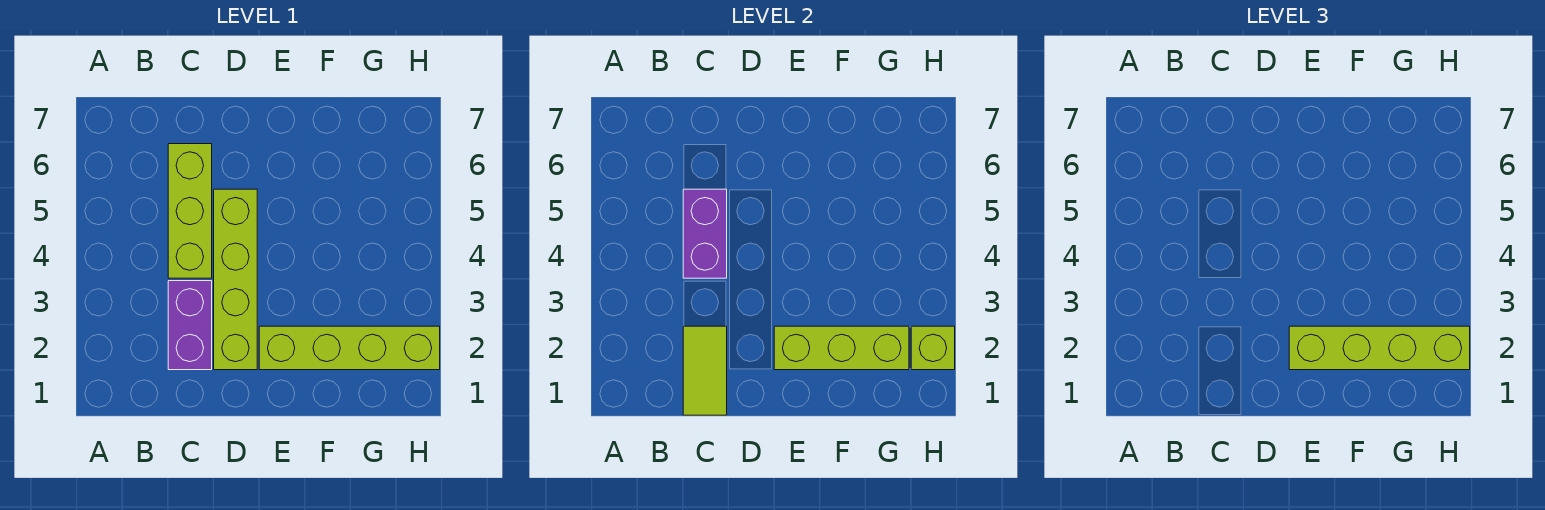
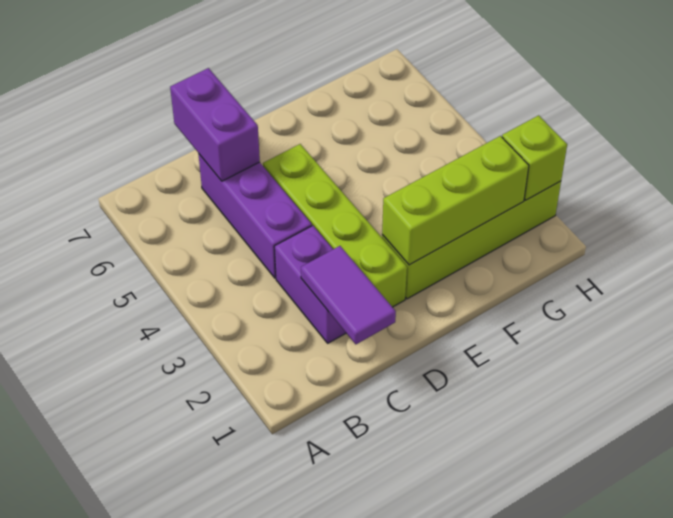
lime tile C1:C2 level 2 -> purple tile C1:C2 level 2
lime brick C4:C6 level 1 -> purple brick C4:C6 level 1
purple brick C4:C5 level 2 -> purple brick C6:C7 level 2
lime brick E2:H2 level 3 -> none

